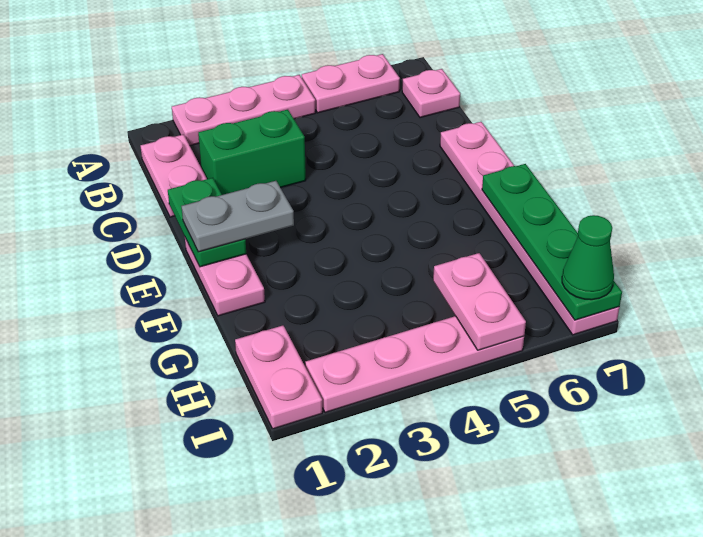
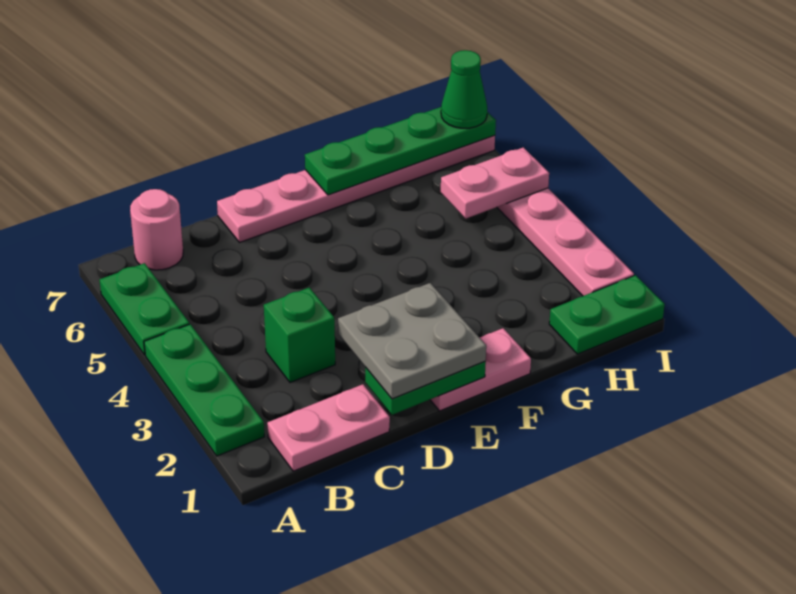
pink plate A2:A4 level 1 -> green plate A2:A4 level 1
pink plate A5:A6 level 1 -> green plate A5:A6 level 1
pink plate B7 level 1 -> pink round brick B7 level 1
green brick C2:C3 level 1 -> green brick C3 level 1
grey plate E1:E2 level 3 -> grey plate D1:E2 level 3
pink plate H1:I1 level 1 -> green plate H1:I1 level 1

